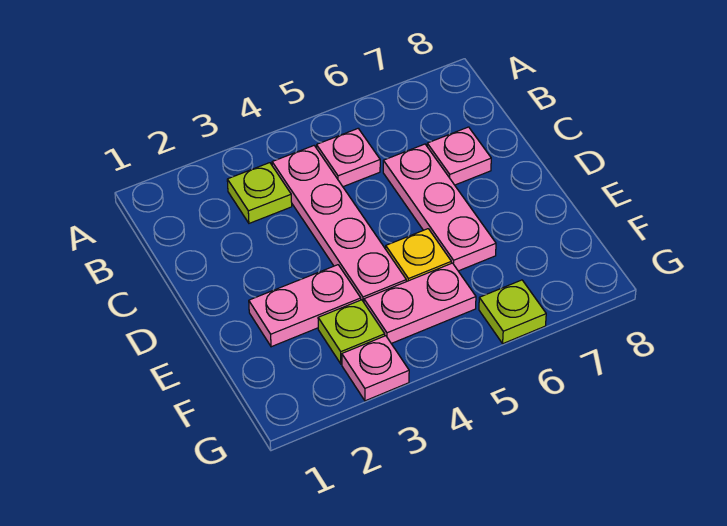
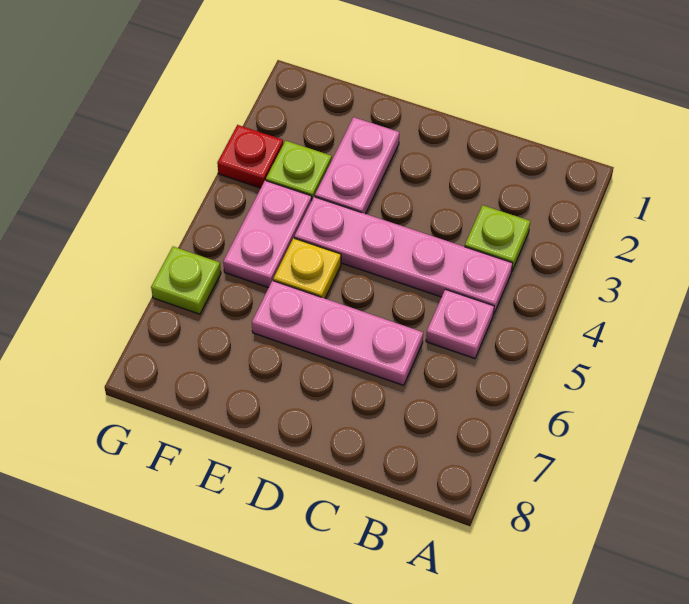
pink plate C7 level 1 -> none
pink plate G3 level 1 -> red plate G3 level 1

